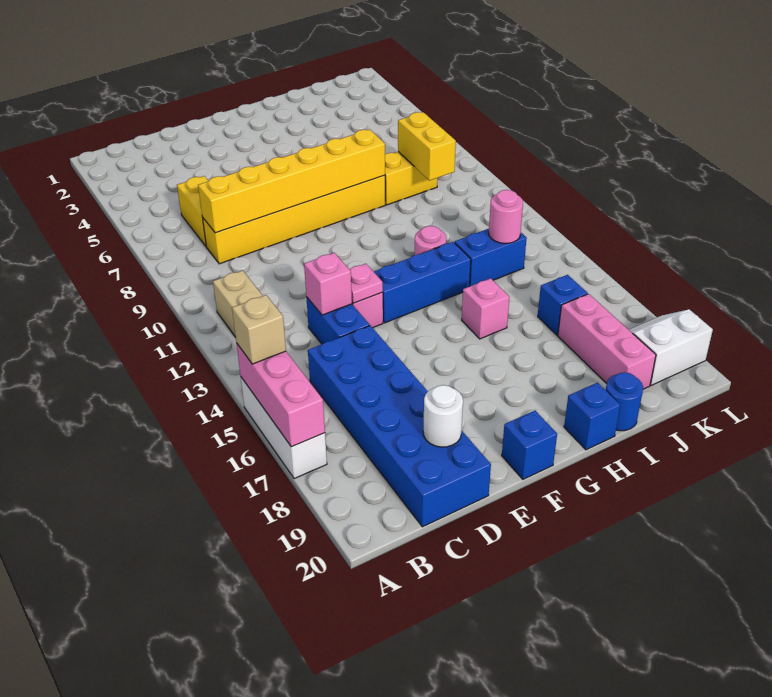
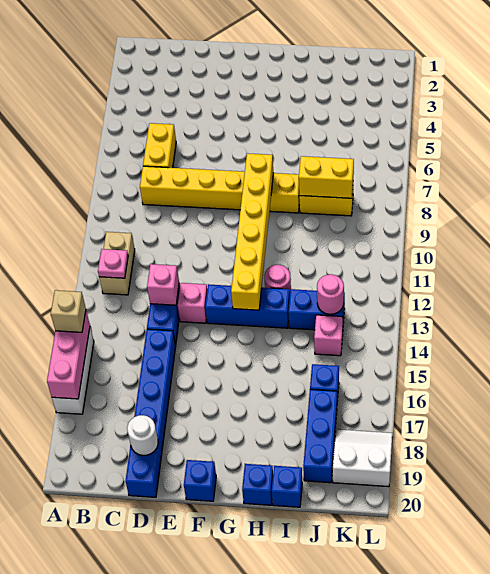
yellow brick C8:H8 level 2 -> yellow brick G8:G13 level 2
blue brick C15:D20 level 1 -> blue brick D15:D20 level 1
pink plate E13 level 2 -> pink plate B12 level 2
pink brick H15 level 1 -> pink brick J14 level 1
blue round brick I20 level 1 -> blue brick I20 level 1
yellow brick J8:J9 level 2 -> yellow brick I8:J8 level 2
pink brick J17:J19 level 1 -> blue brick J17:J19 level 1

